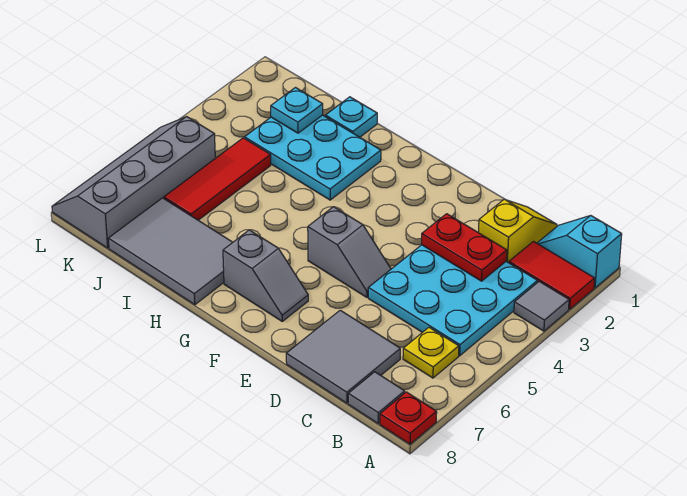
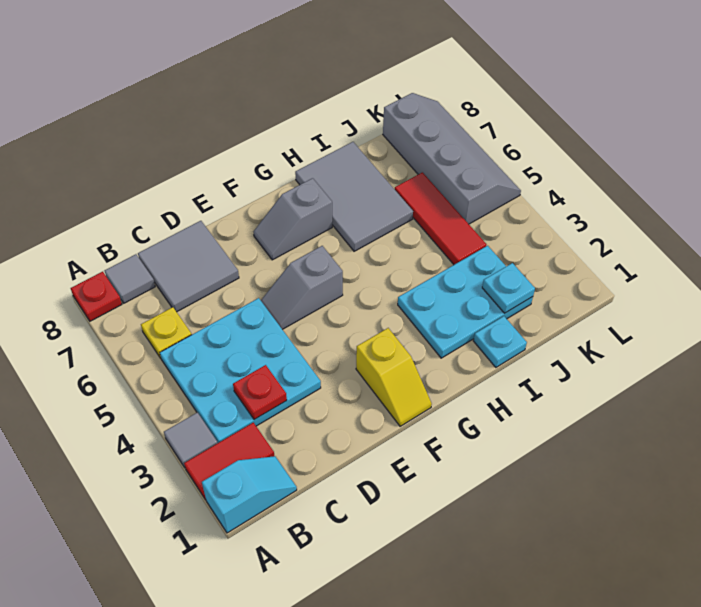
yellow slope C1:C2 level 1 top 2 -> yellow slope F1:F2 level 1 top 2
red plate C3:D3 level 2 -> red plate C3 level 2
grey tile H7:J8 level 1 -> grey tile H6:I8 level 1

